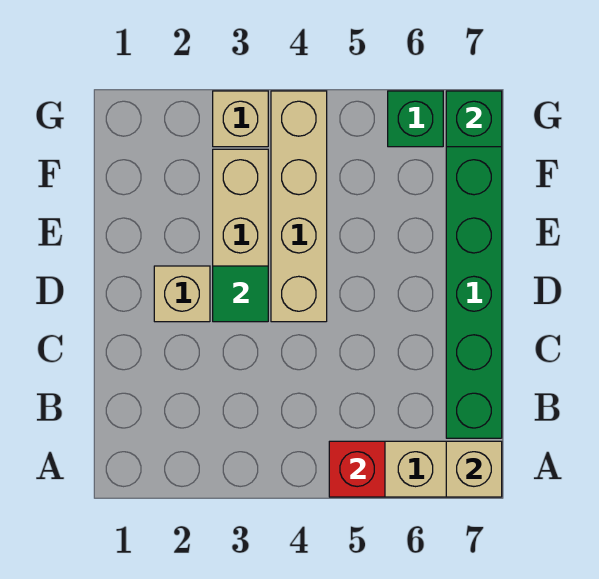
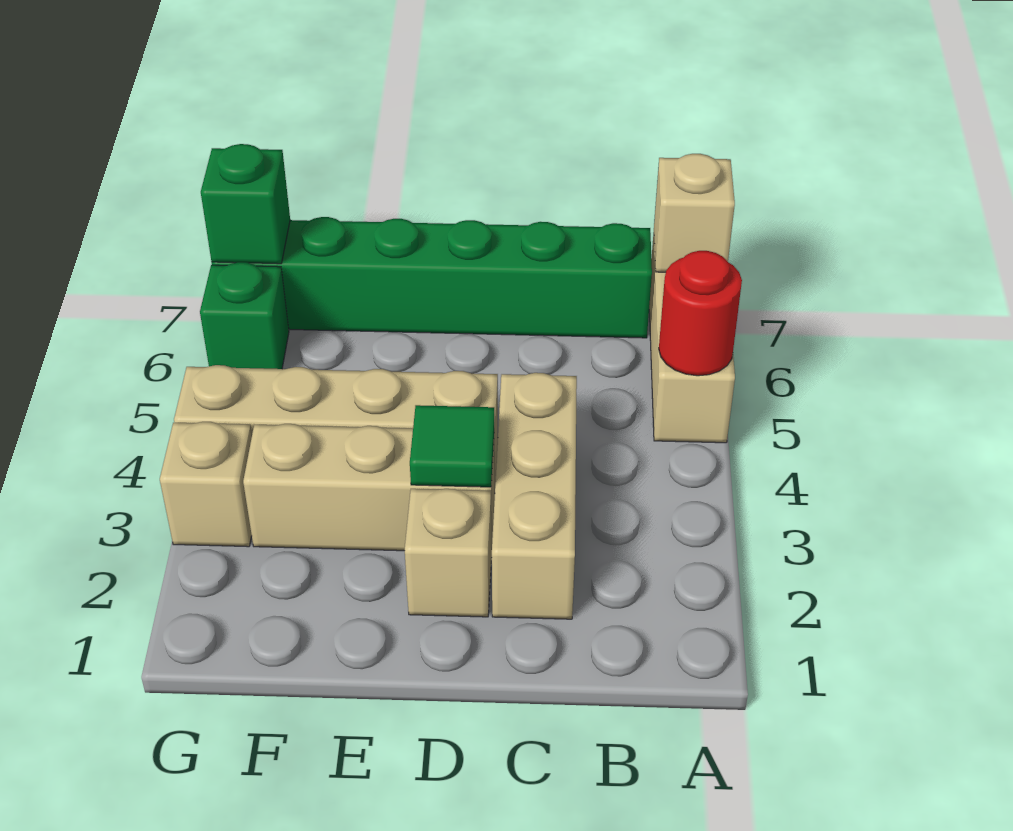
red brick A5 level 2 -> red round brick A5 level 2
none -> tan brick C2:C4 level 1

